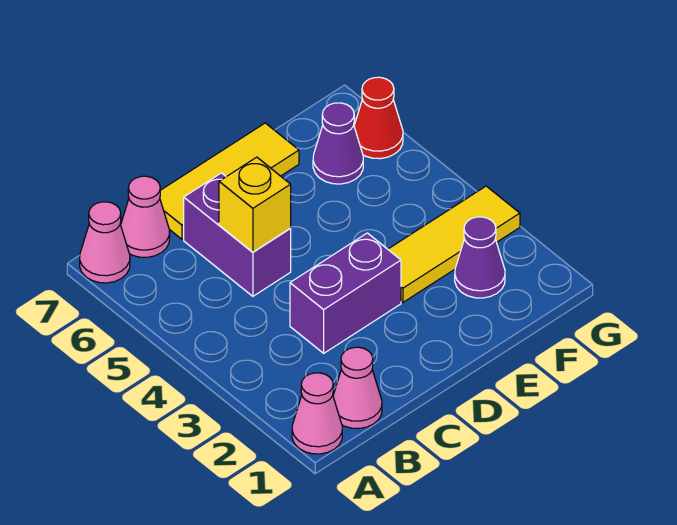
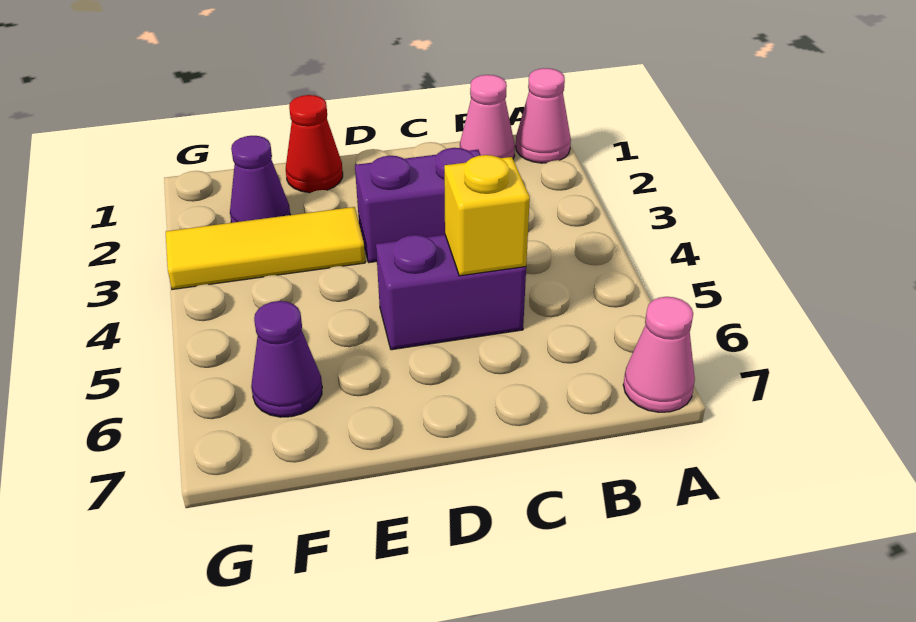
pink cone B7 level 1 -> none
purple brick C5:C6 level 1 -> purple brick C5:D5 level 1
yellow tile C7:E7 level 1 -> none
red cone G6 level 1 -> red cone E1 level 1

